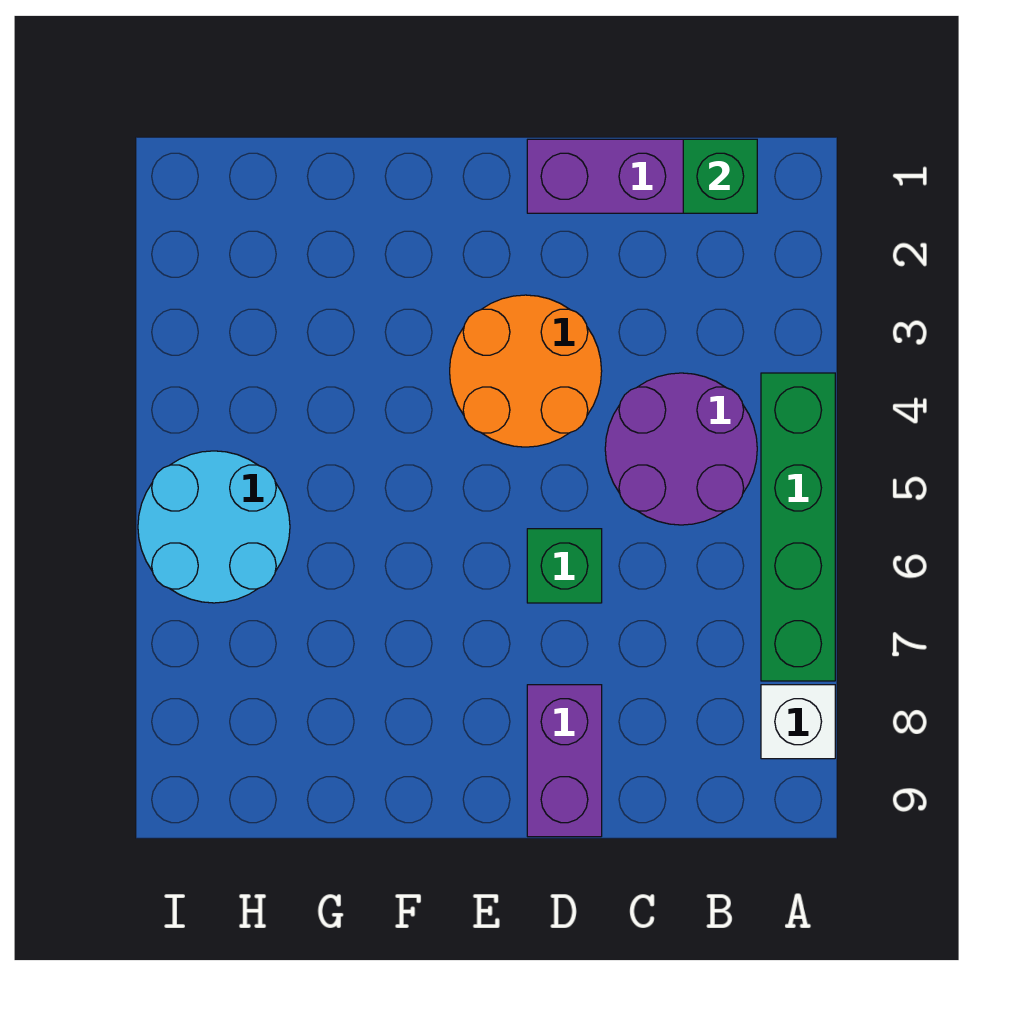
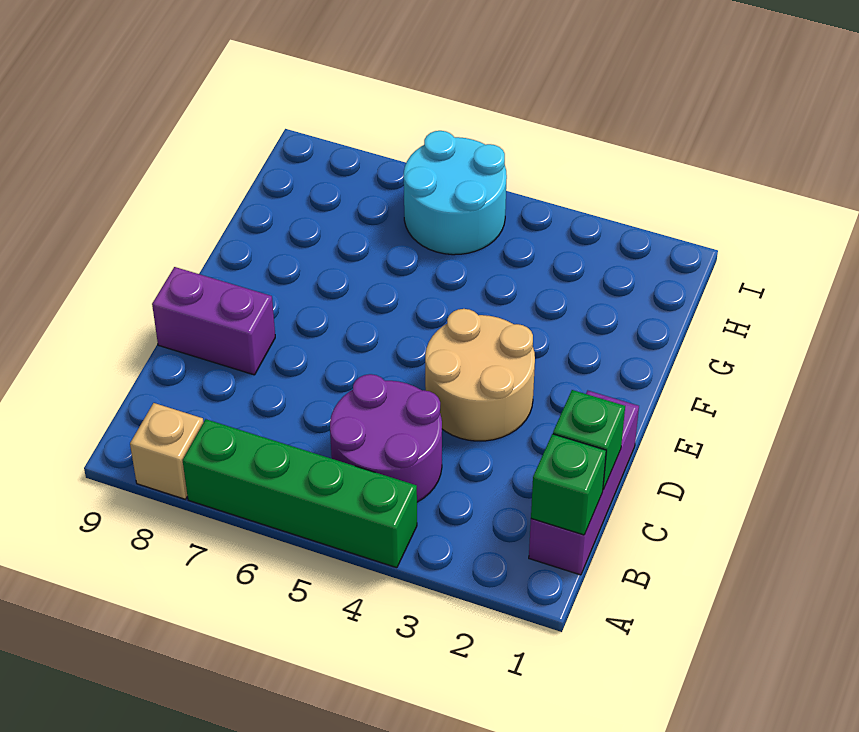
white brick A8 level 1 -> tan brick A8 level 1
orange round brick D3:E4 level 1 -> tan round brick D3:E4 level 1
green brick D6 level 1 -> green brick C1 level 2

